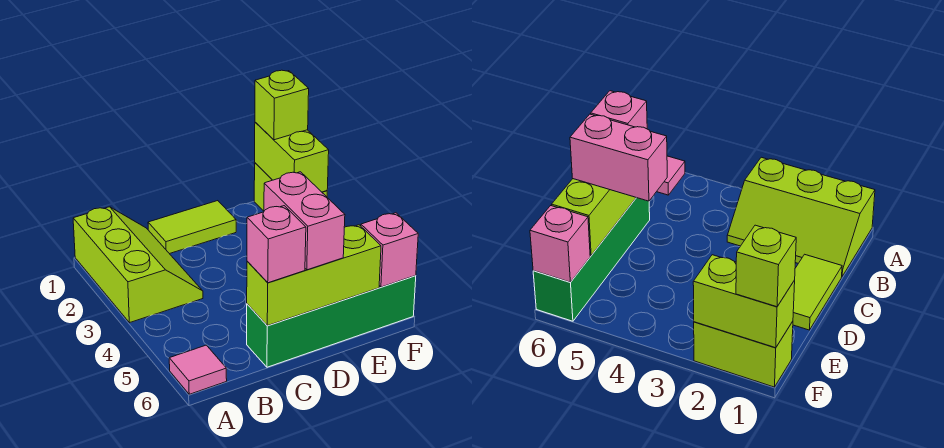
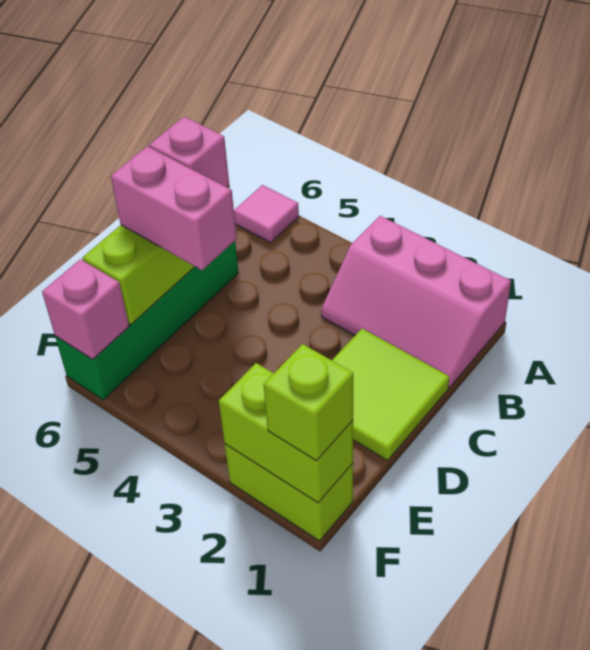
lime slope A1:B3 level 1 top A -> pink slope A1:B3 level 1 top A
lime tile C1:D1 level 1 -> lime tile C1:D2 level 1

